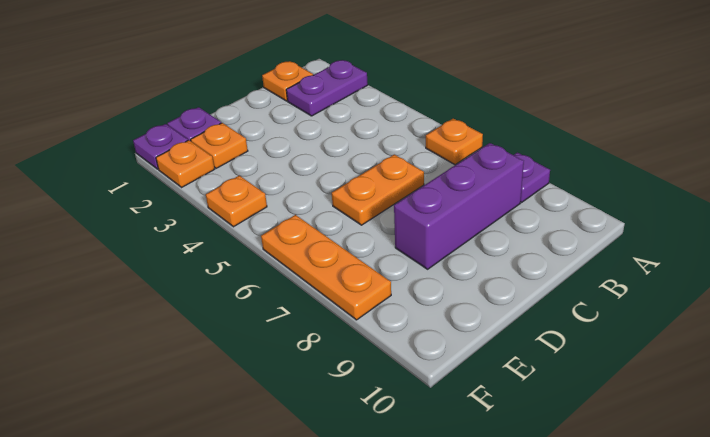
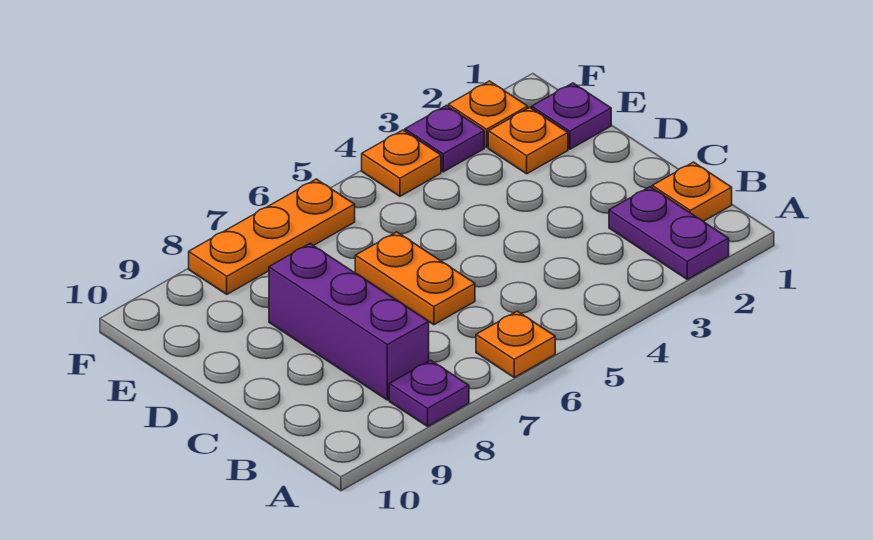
purple plate F1 level 1 -> purple plate F3 level 1

